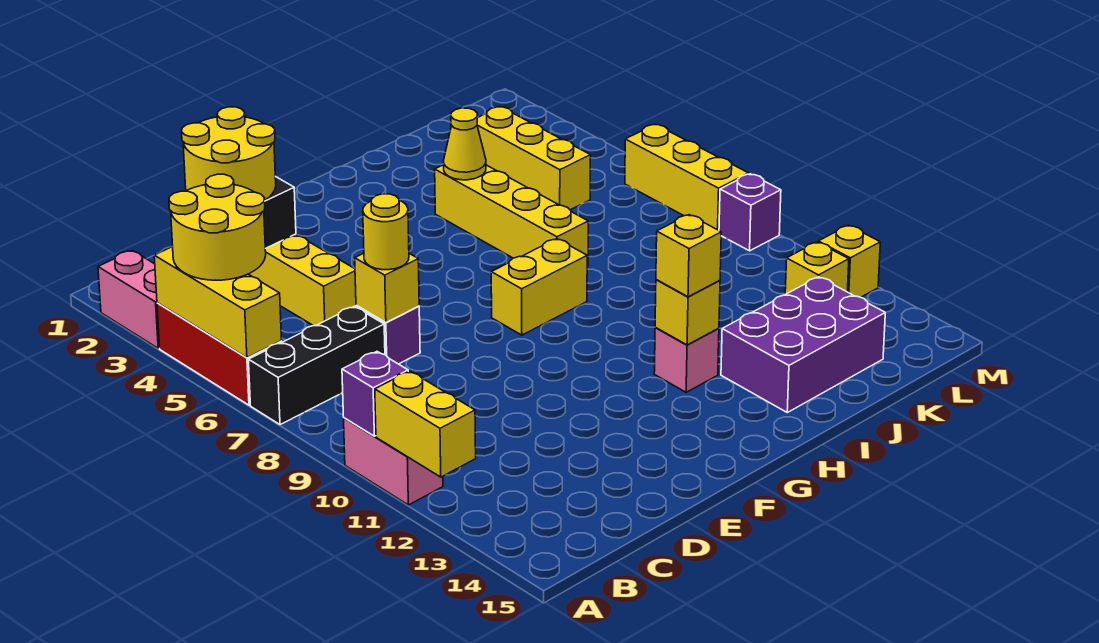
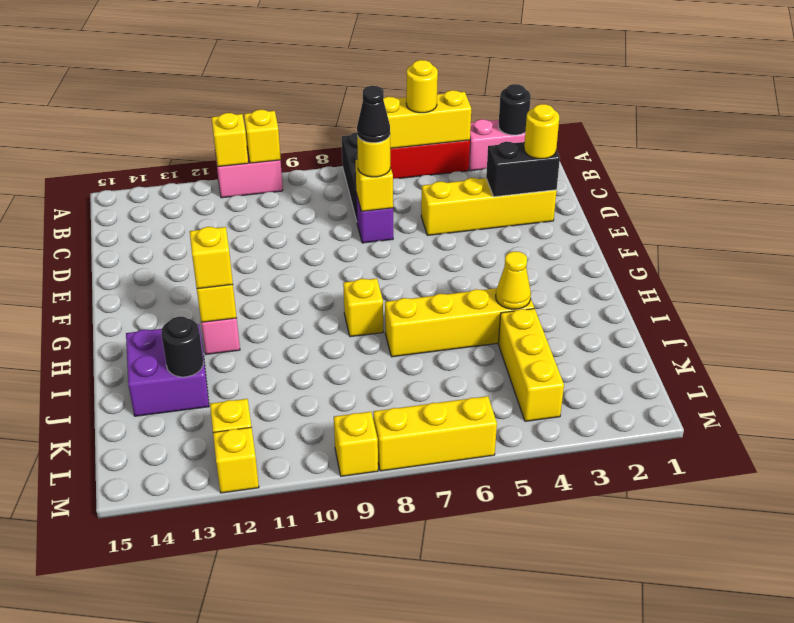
none -> black round brick A2 level 2
yellow round brick A4:B5 level 3 -> yellow round brick A5 level 3
purple brick A10 level 2 -> yellow brick A10 level 2
yellow brick A11:A12 level 2 -> yellow brick A11 level 2
yellow round brick C2:D3 level 3 -> yellow round brick D2 level 3
none -> black cone D7 level 4
yellow brick G8:H8 level 1 -> yellow brick H8 level 1
purple brick I13:K14 level 1 -> purple brick I13:J14 level 1
none -> black round brick J13 level 2
yellow brick K3:K5 level 1 -> yellow brick J4:L4 level 1
purple brick M9 level 1 -> yellow brick M9 level 1

